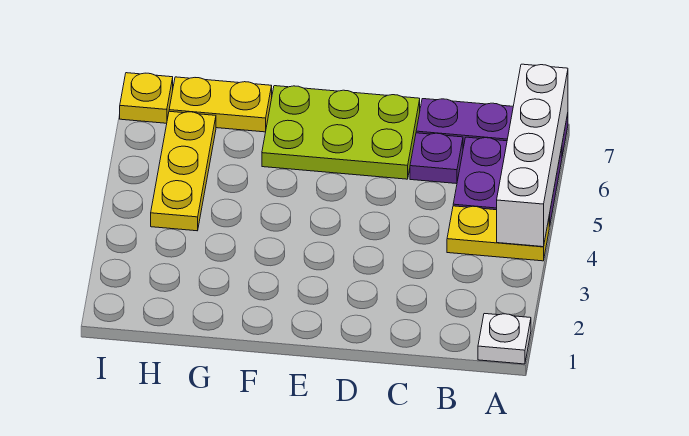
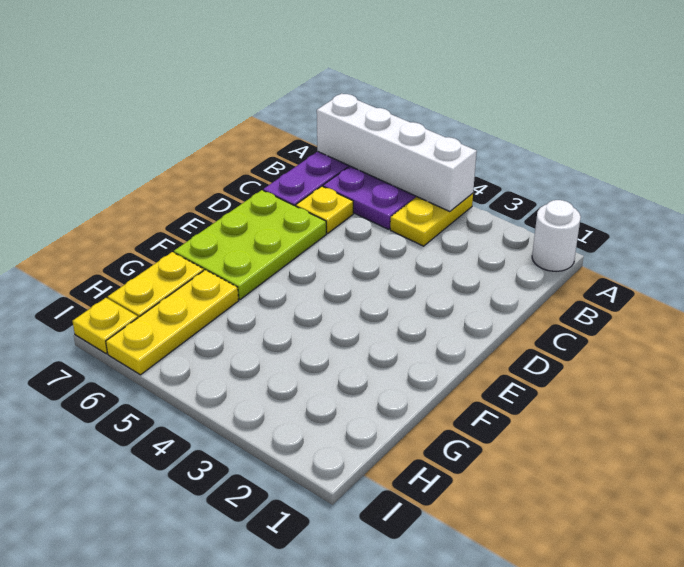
white plate A1 level 1 -> white round brick A1 level 1
purple plate C6 level 1 -> yellow plate C6 level 1
yellow plate H4:H6 level 1 -> yellow plate G6:I6 level 1

